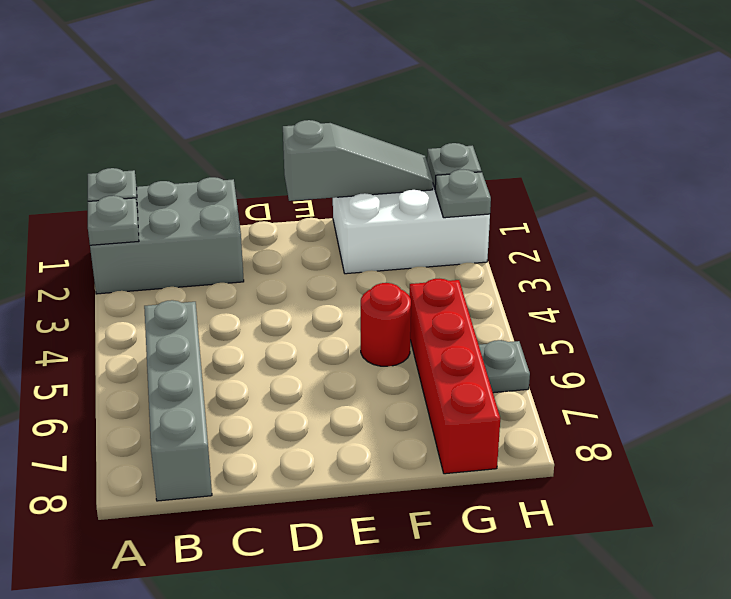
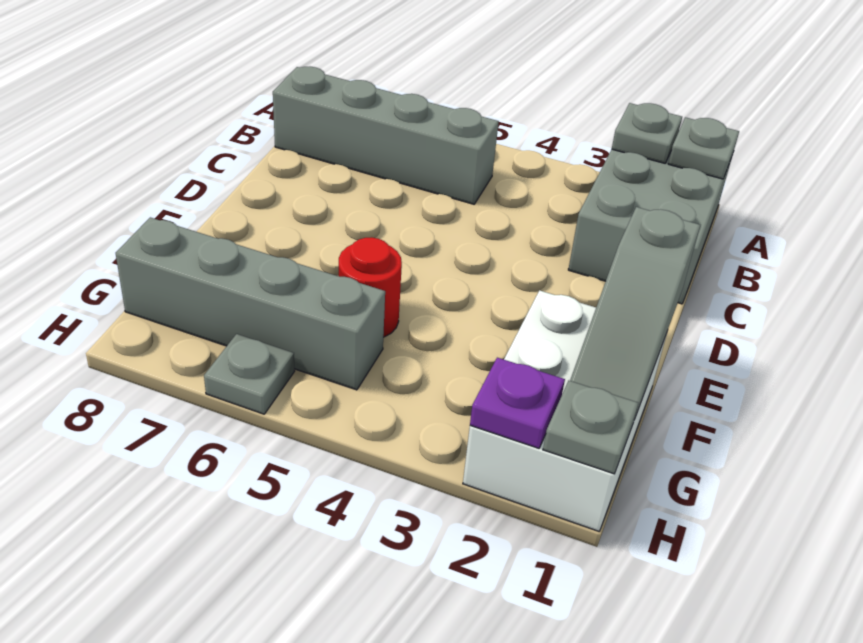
red brick G5:G8 level 1 -> grey brick G5:G8 level 1
grey plate H2 level 2 -> purple plate H2 level 2

